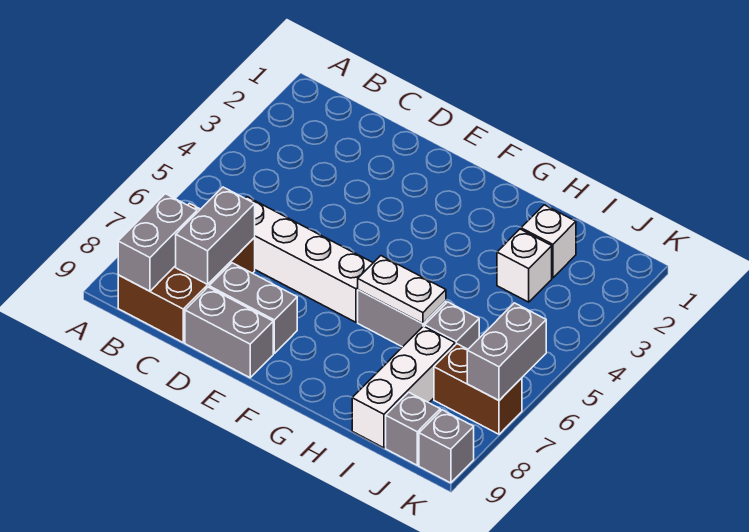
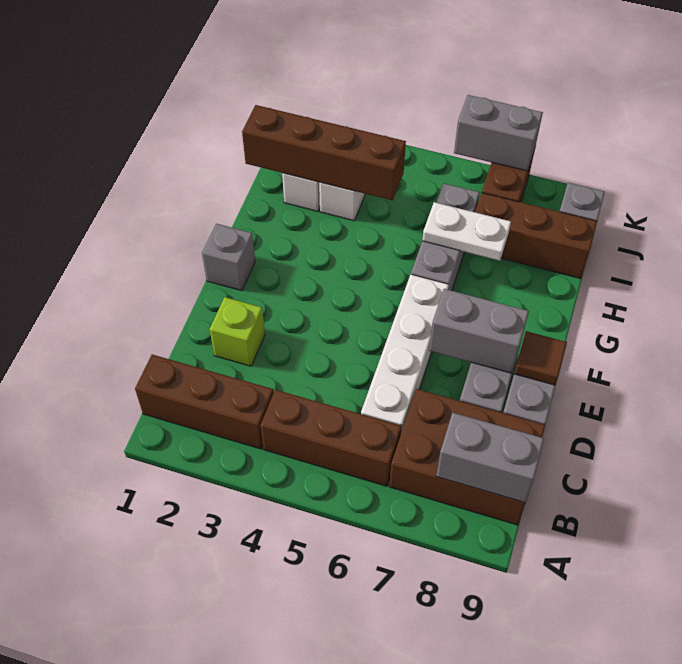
none -> brown brick B1:B3 level 1
none -> brown brick B4:B6 level 1
grey brick C7:C8 level 2 -> grey brick E7:E8 level 2
none -> lime brick D2 level 1
none -> brown tile E9 level 2
white plate G6:H6 level 2 -> white plate H6:H7 level 2
none -> brown brick I1:I4 level 2
white brick I7:I9 level 1 -> brown brick I7:I9 level 1
grey brick K9 level 1 -> grey brick F1 level 1

